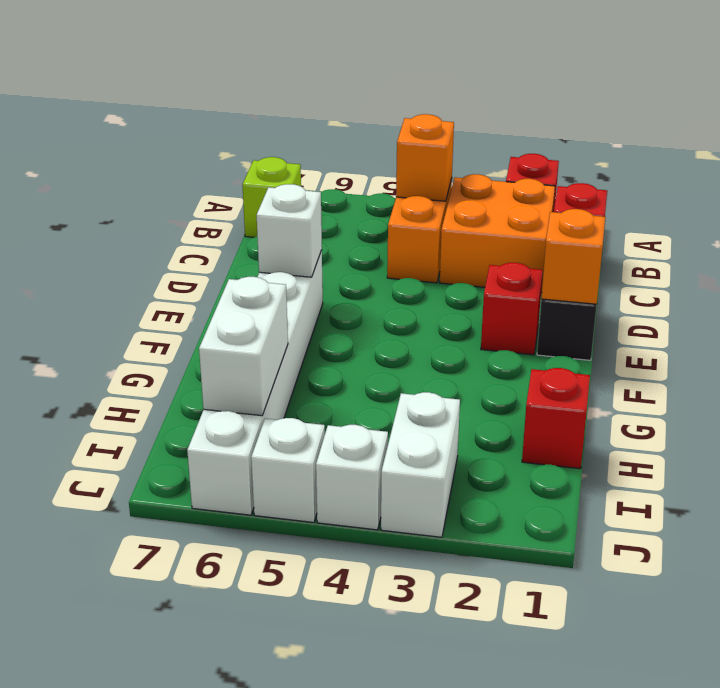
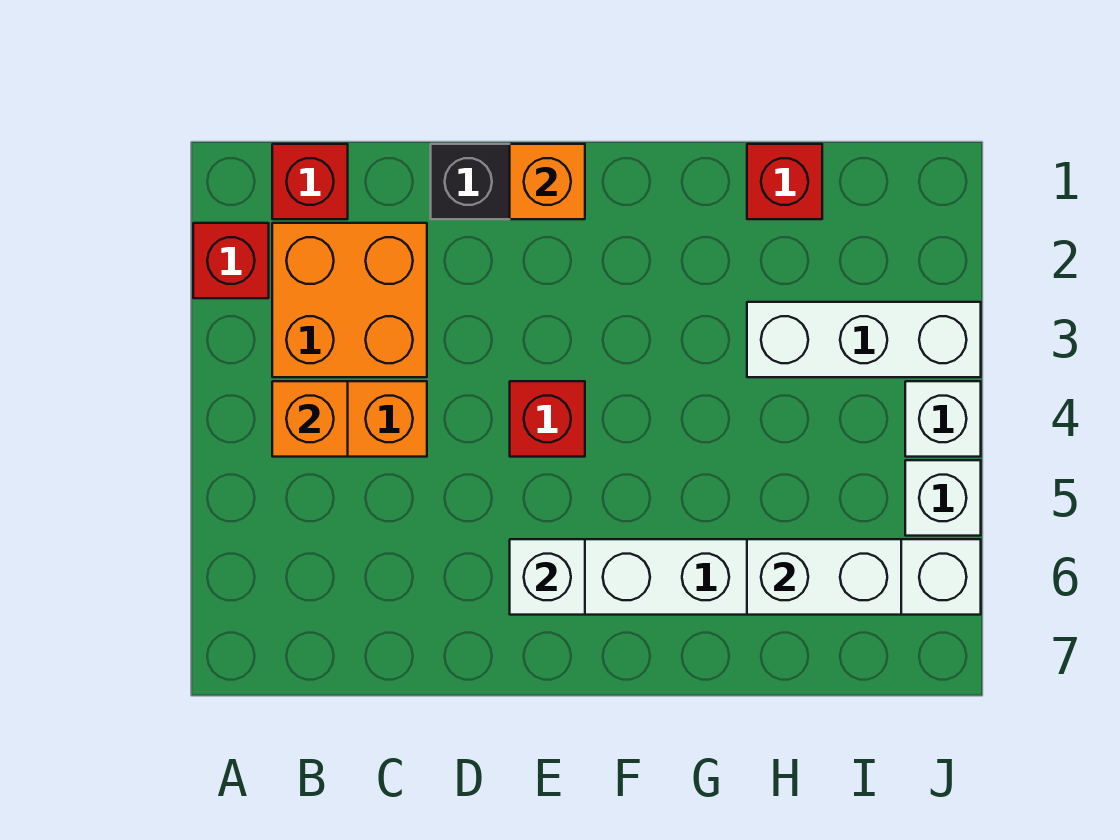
lime brick B7 level 1 -> none
red brick E2 level 1 -> red brick E4 level 1
white brick I3:J3 level 1 -> white brick H3:J3 level 1

